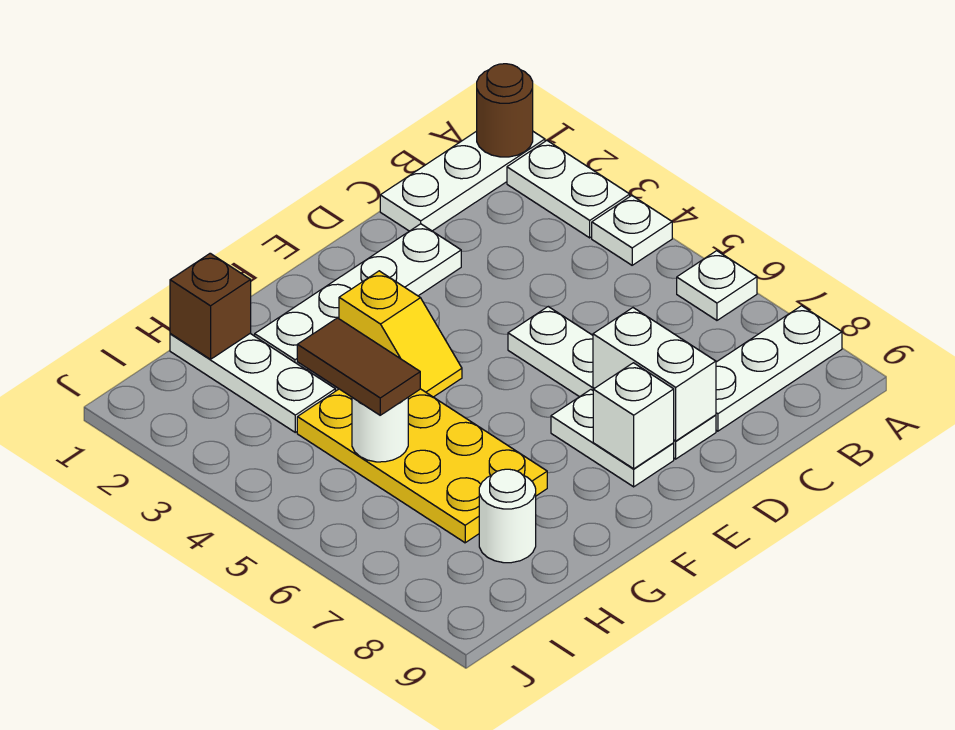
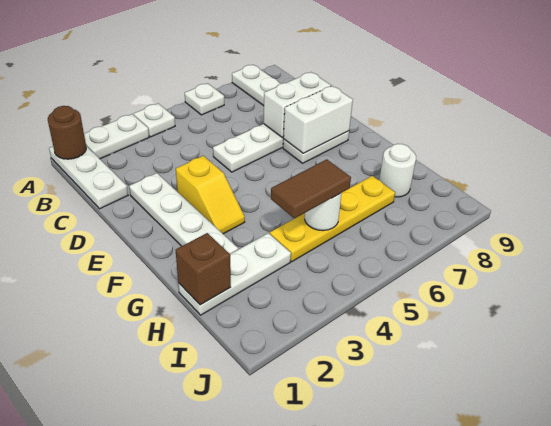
white brick E8 level 2 -> white brick E7:E8 level 2
yellow slope F3:F4 level 1 top 3 -> yellow slope E3:F3 level 1 top E
yellow plate G4:H7 level 1 -> yellow plate H4:H7 level 1

